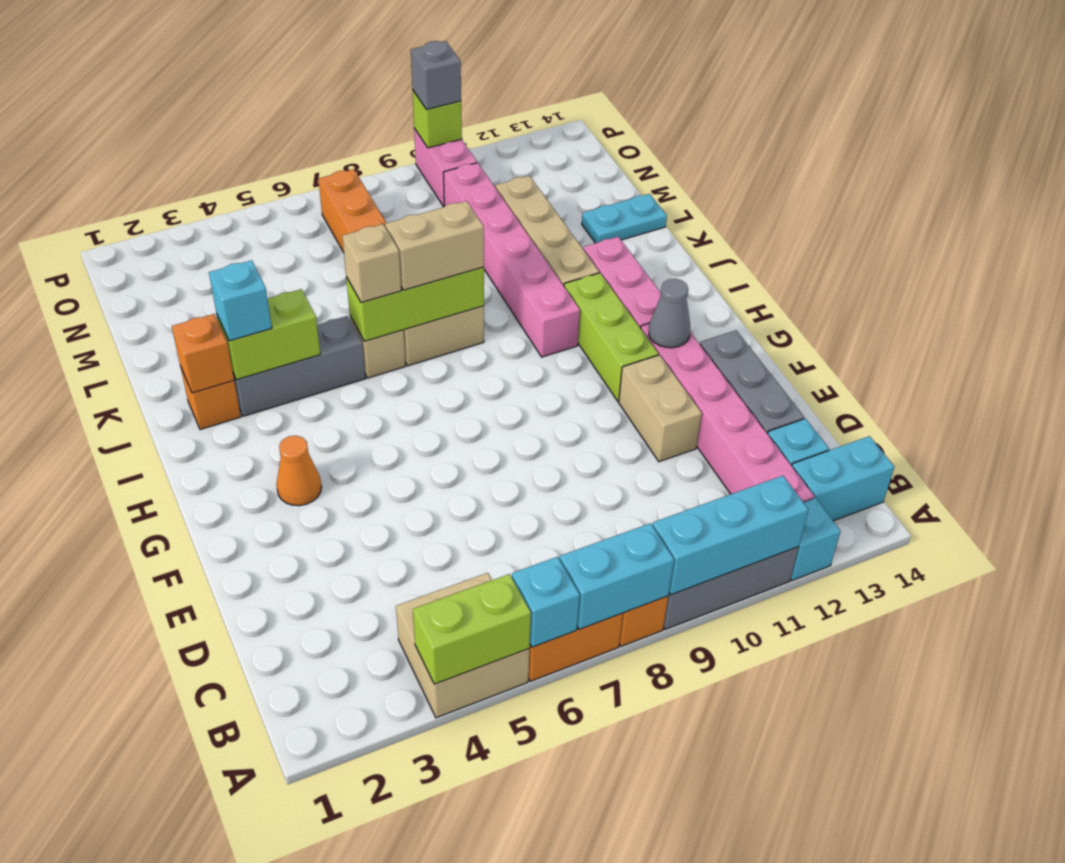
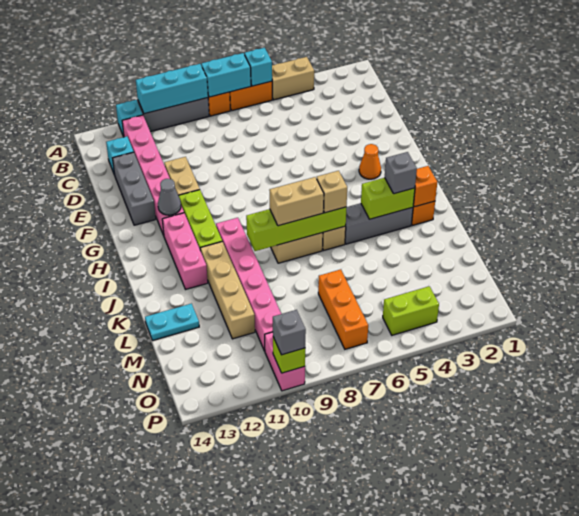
tan brick A4:B5 level 1 -> tan brick A4:A5 level 1
lime brick A4:A5 level 2 -> lime brick O4:O5 level 1
cyan brick B13:B14 level 1 -> none
cyan brick J3 level 3 -> grey brick J3 level 3
lime brick J6:J8 level 2 -> lime brick J6:J9 level 2

